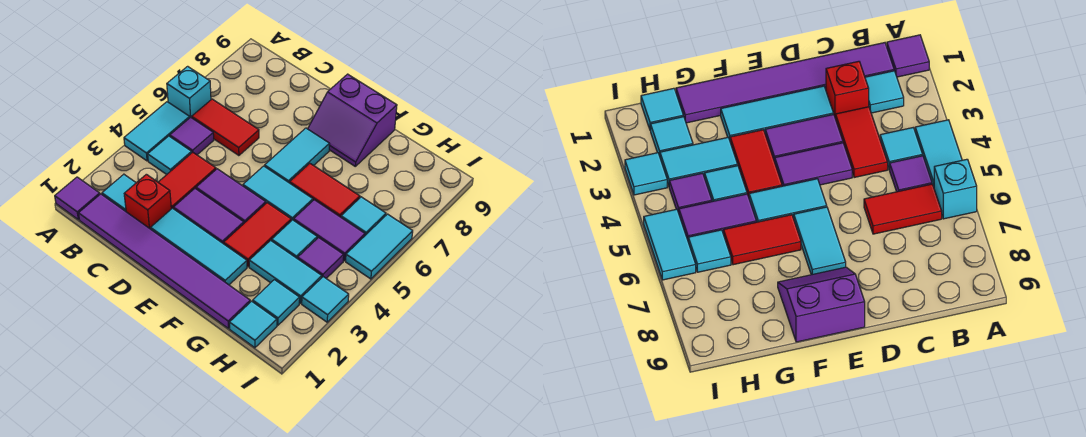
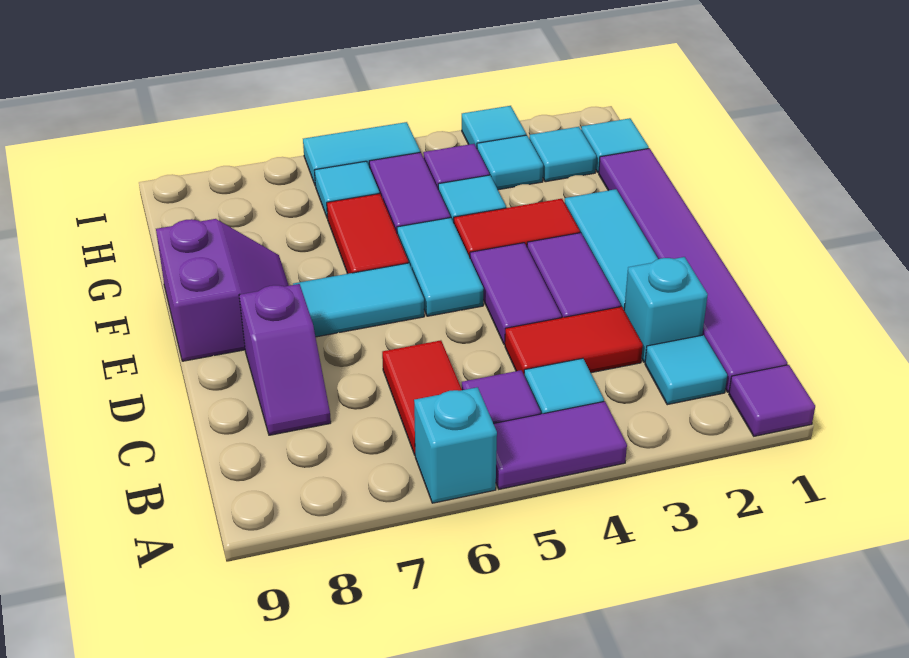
cyan tile A4:A5 level 1 -> purple tile A4:A5 level 1
red brick C2 level 1 -> cyan brick C2 level 1
none -> purple slope C8:D8 level 1 top D
cyan tile G3:H3 level 1 -> cyan tile H3 level 1

